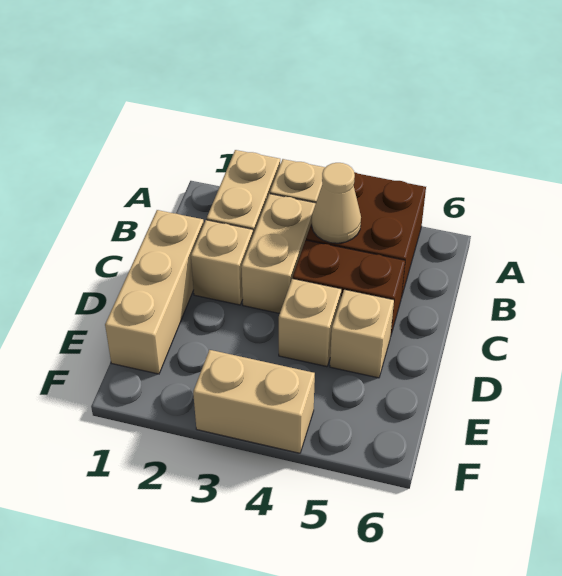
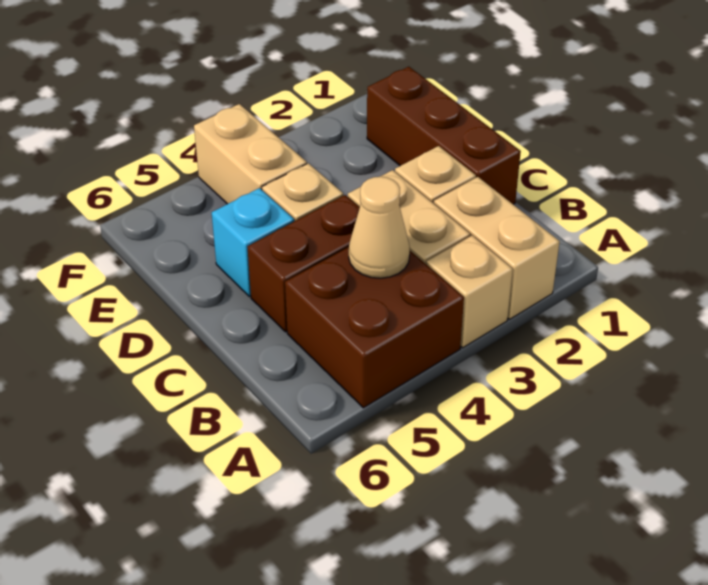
tan brick C1:E1 level 1 -> brown brick C1:E1 level 1
tan brick D5 level 1 -> cyan brick D5 level 1
tan brick F3:F4 level 1 -> tan brick E4:F4 level 1

